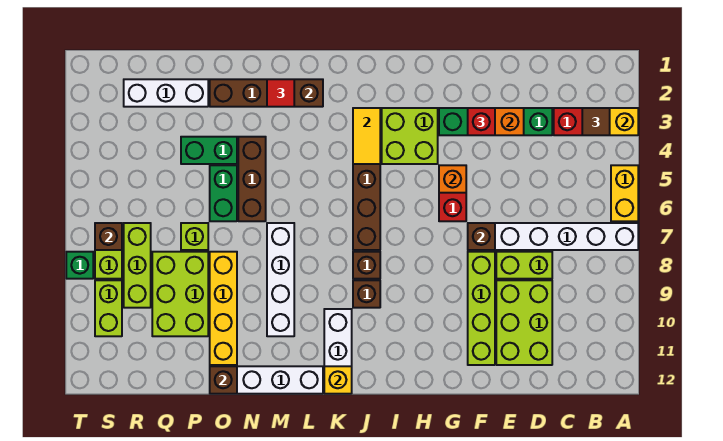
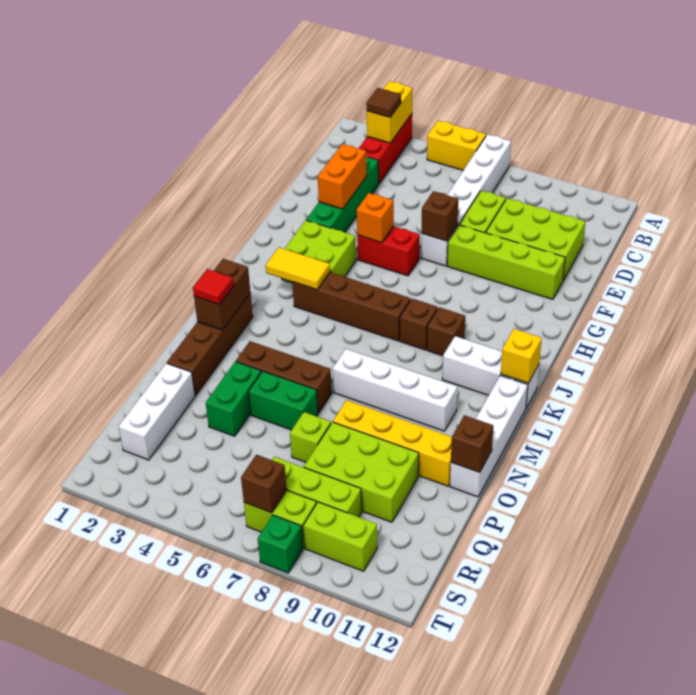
red brick F3 level 3 -> none

